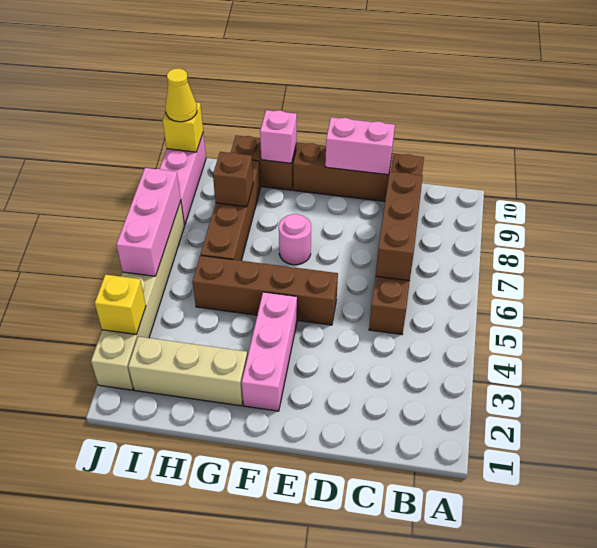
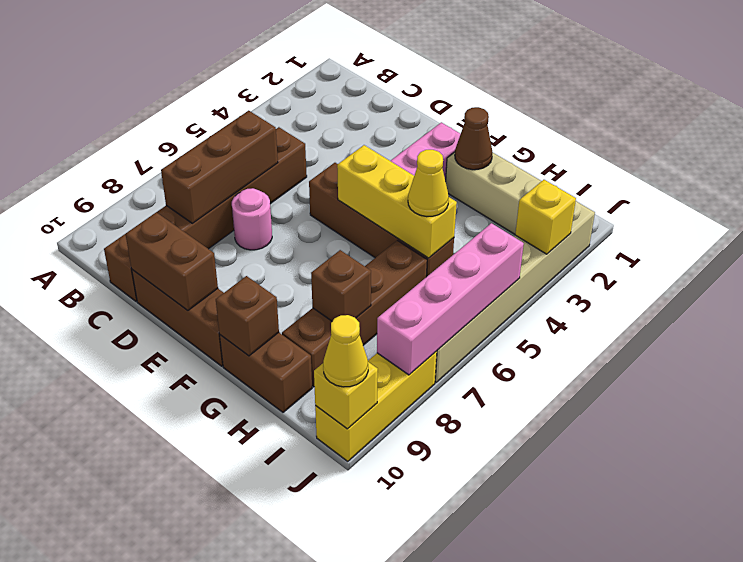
pink brick D10:E10 level 2 -> brown brick D10:E10 level 2
none -> yellow brick F5:H5 level 2
pink round brick F7 level 1 -> pink round brick D7 level 1
none -> brown cone G2 level 2
pink brick G10 level 2 -> brown brick G10 level 2
none -> yellow cone H5 level 3
pink brick J5:J7 level 2 -> pink brick J5:J8 level 2
pink brick J8:J10 level 1 -> yellow brick J8:J10 level 1

